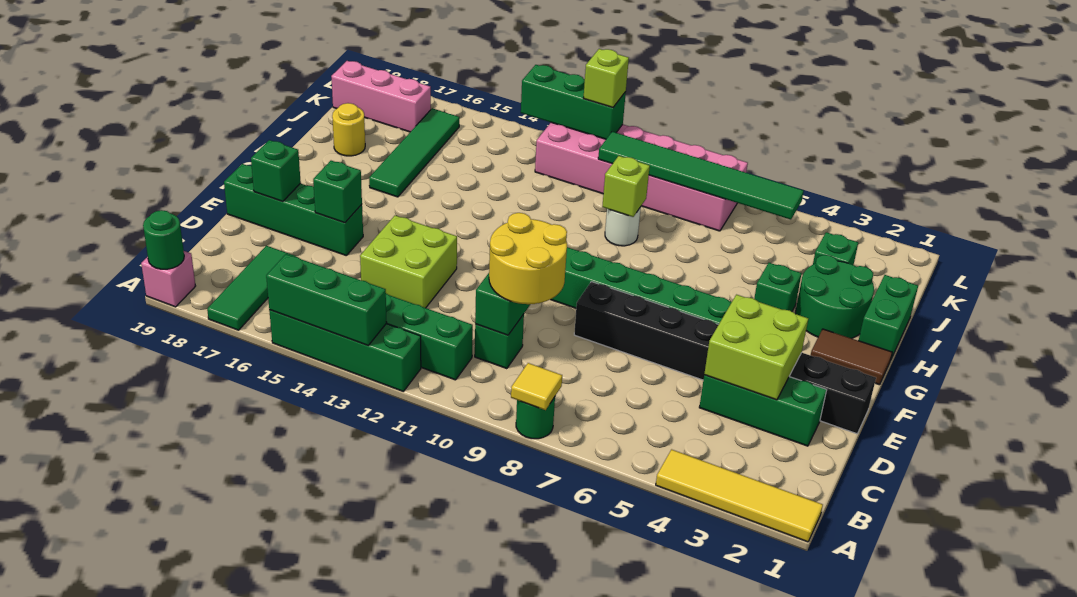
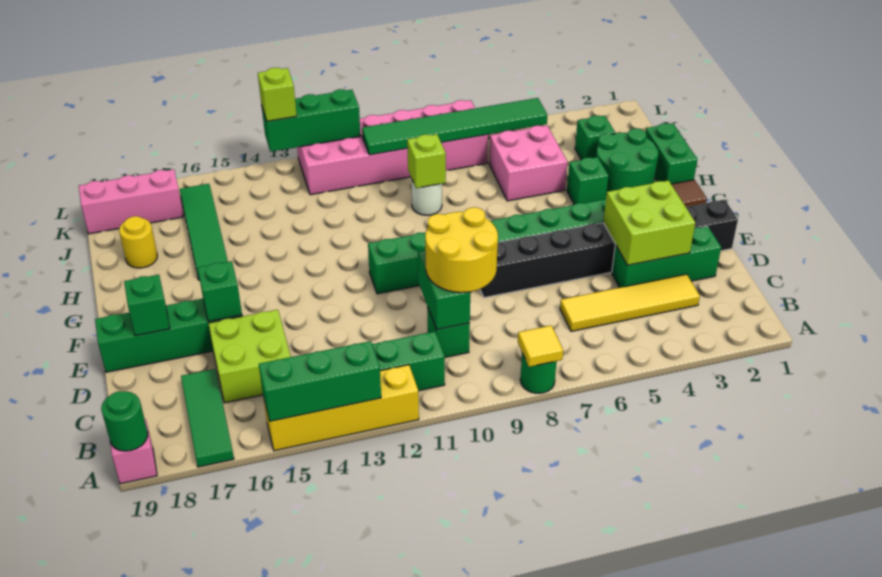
yellow tile A1:A4 level 1 -> yellow tile C3:C6 level 1
green brick A12:A15 level 1 -> yellow brick A12:A15 level 1
lime brick D13:E14 level 1 -> lime brick C15:D16 level 1
none -> pink brick I5:J6 level 1
lime brick L11 level 3 -> lime brick L13 level 3

